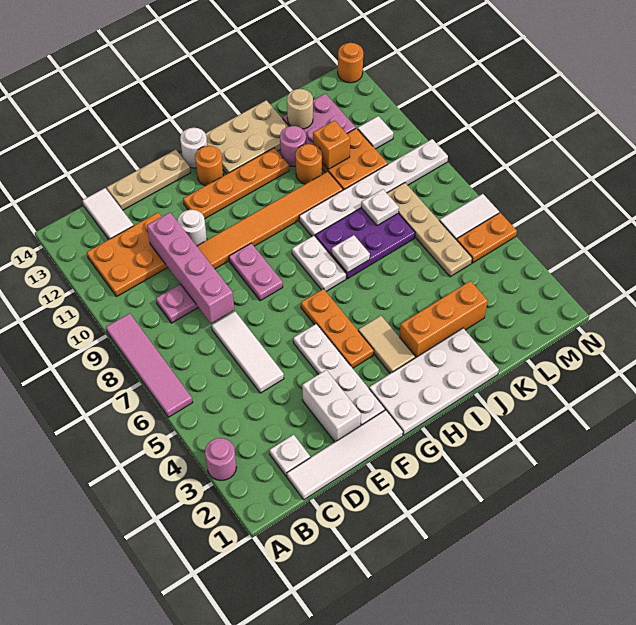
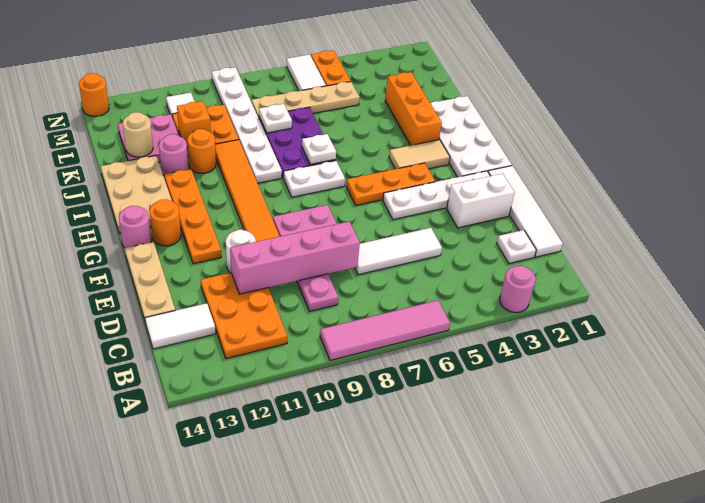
white round brick G14 level 1 -> pink round brick G14 level 1

